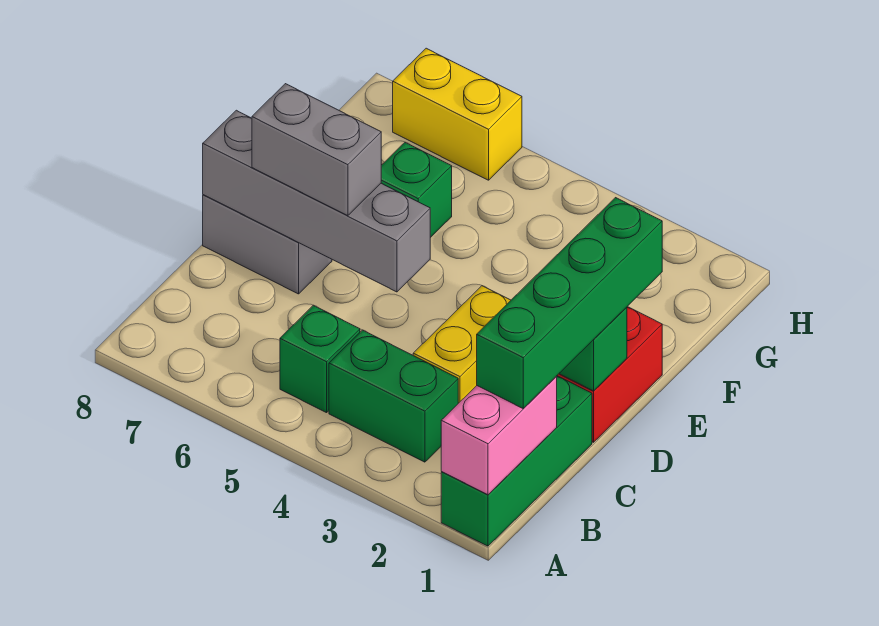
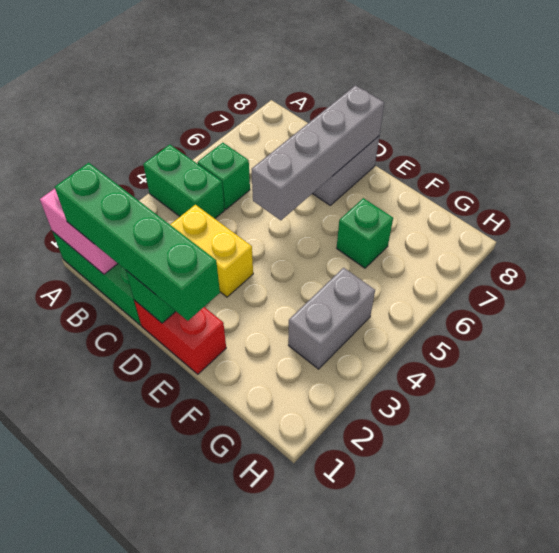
green brick B3:B4 level 1 -> green brick A4:B4 level 1
grey brick D6:D7 level 3 -> grey brick G3:G4 level 1
yellow brick H6:H7 level 1 -> none

